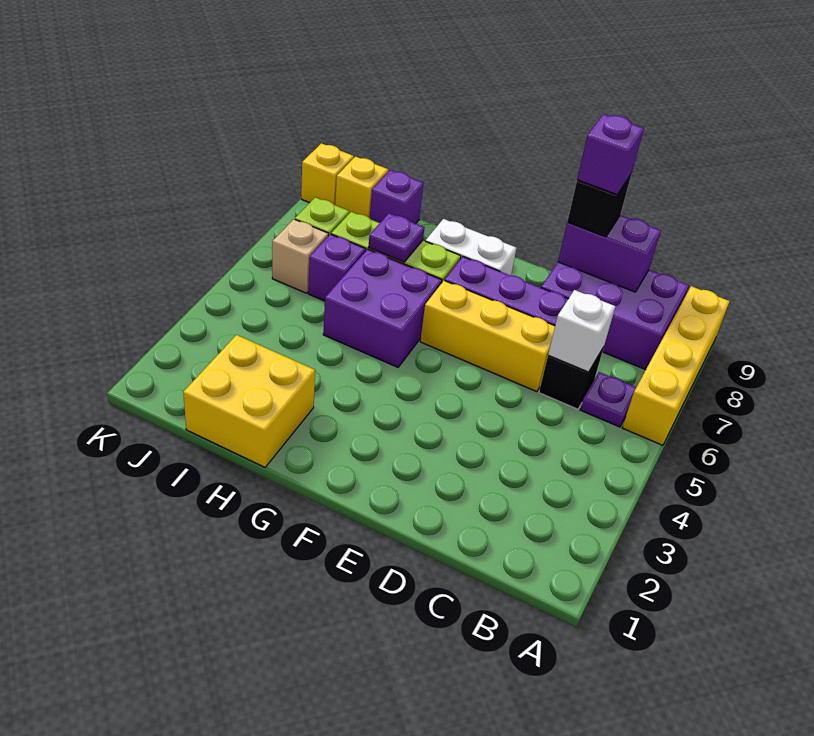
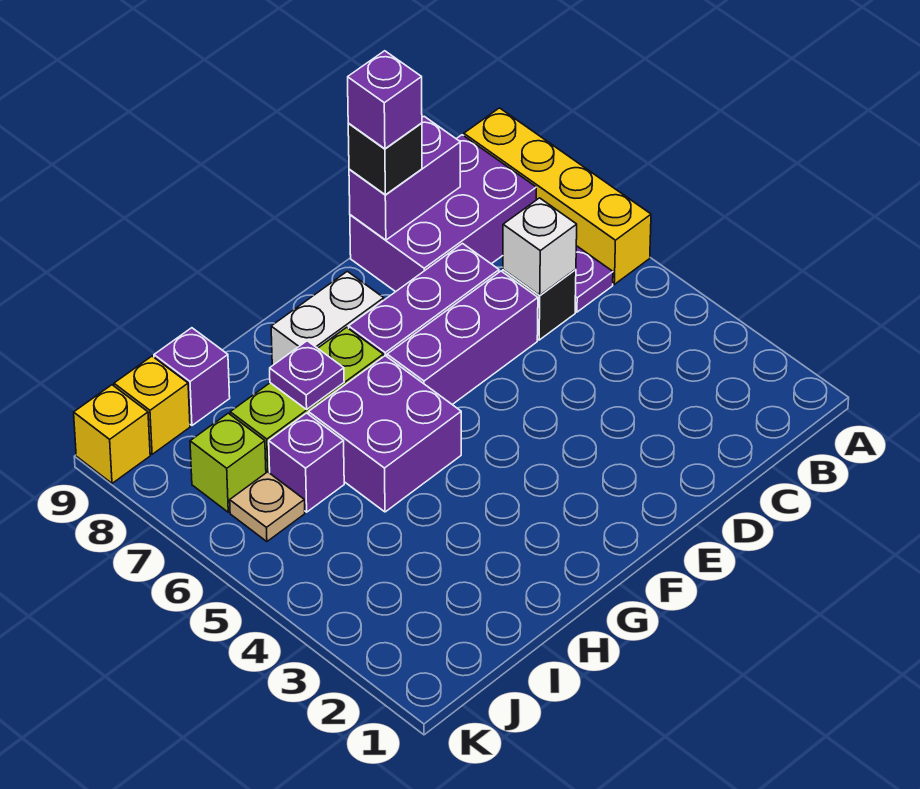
yellow brick D6:F6 level 1 -> purple brick D6:F6 level 1
yellow brick H1:I2 level 1 -> none
tan brick J6 level 1 -> tan plate J6 level 1

